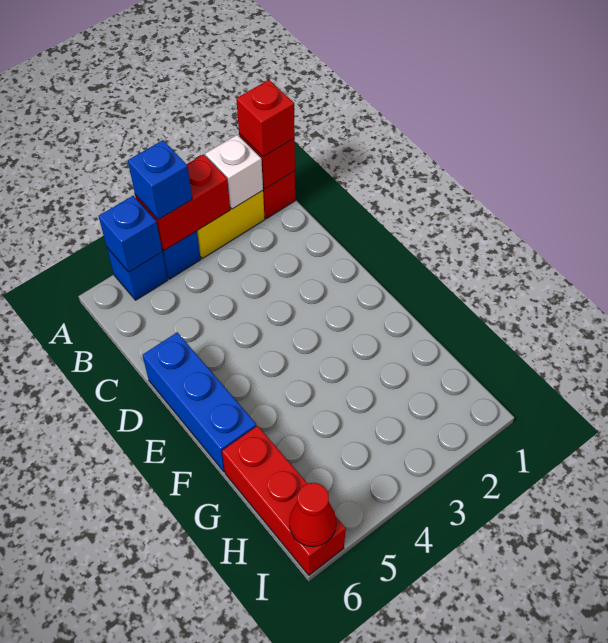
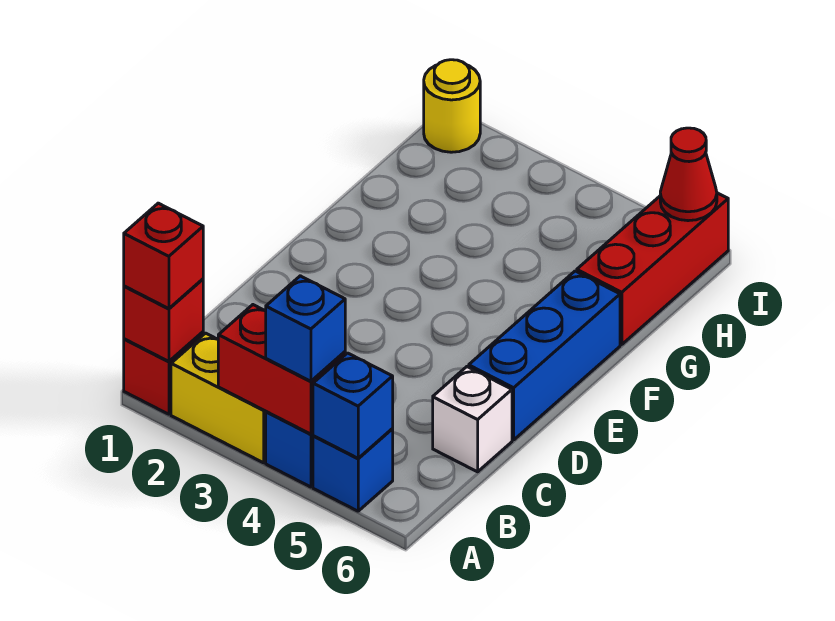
white brick A2 level 2 -> white brick C6 level 1
none -> yellow round brick I1 level 1

